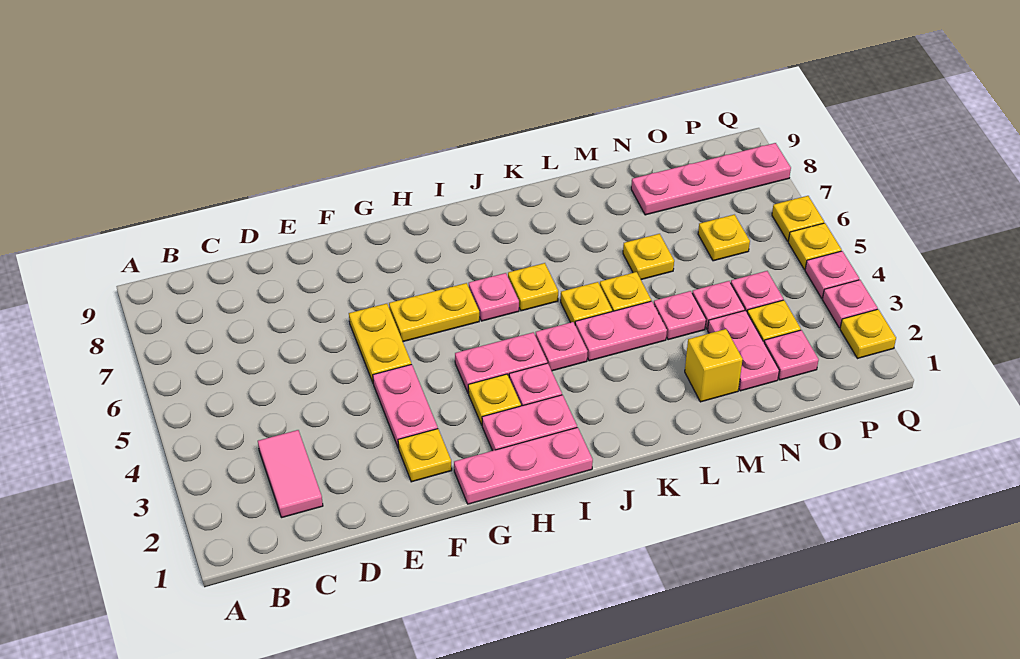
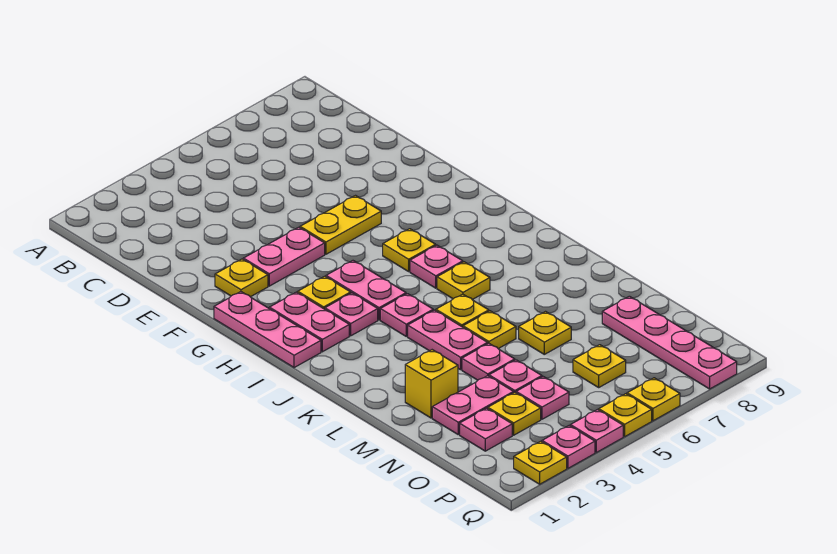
pink tile C2:C3 level 1 -> none
yellow plate G6:H6 level 1 -> yellow plate H6 level 1

